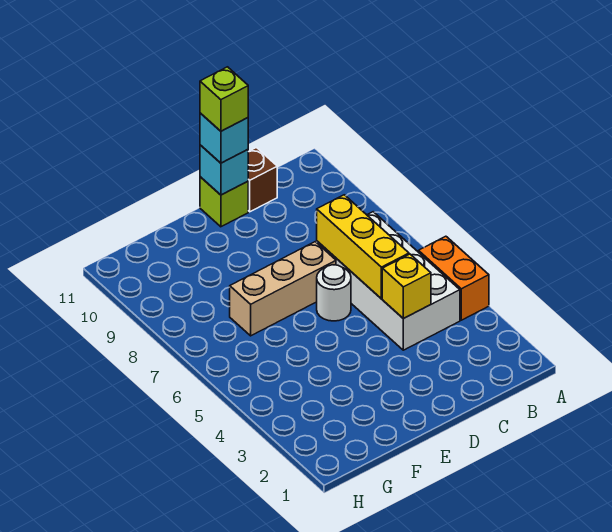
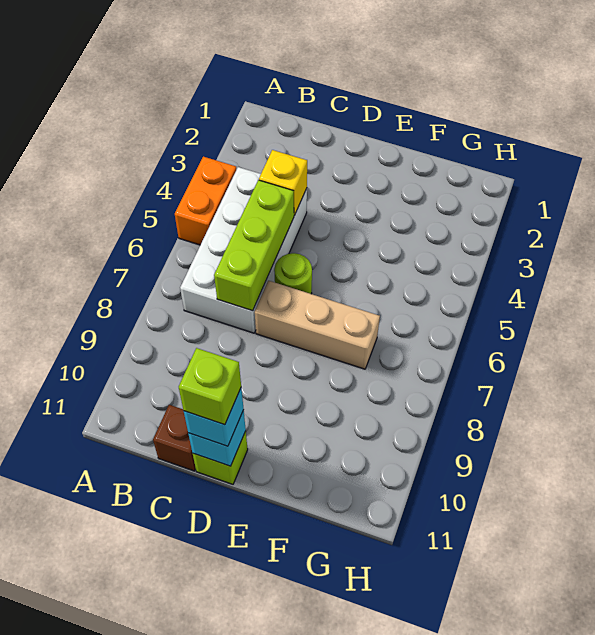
yellow brick C5:C7 level 2 -> lime brick C5:C7 level 2
white round brick D6 level 1 -> lime round brick D6 level 1

